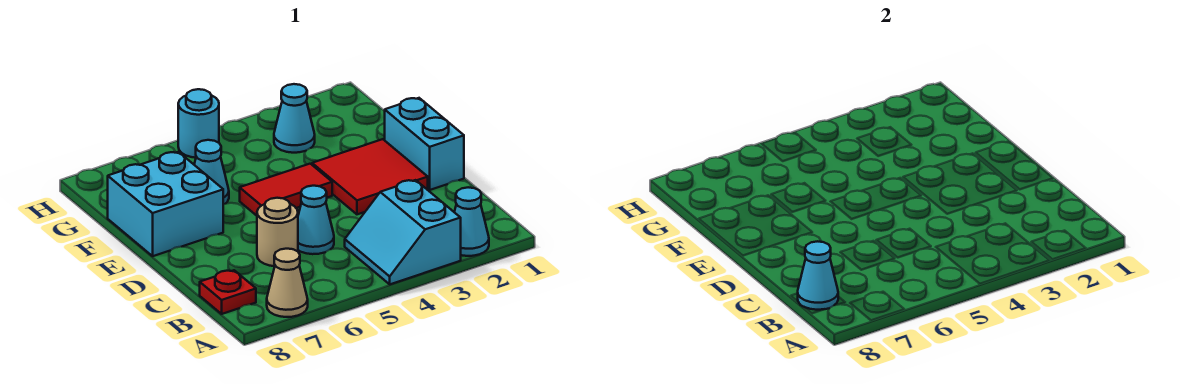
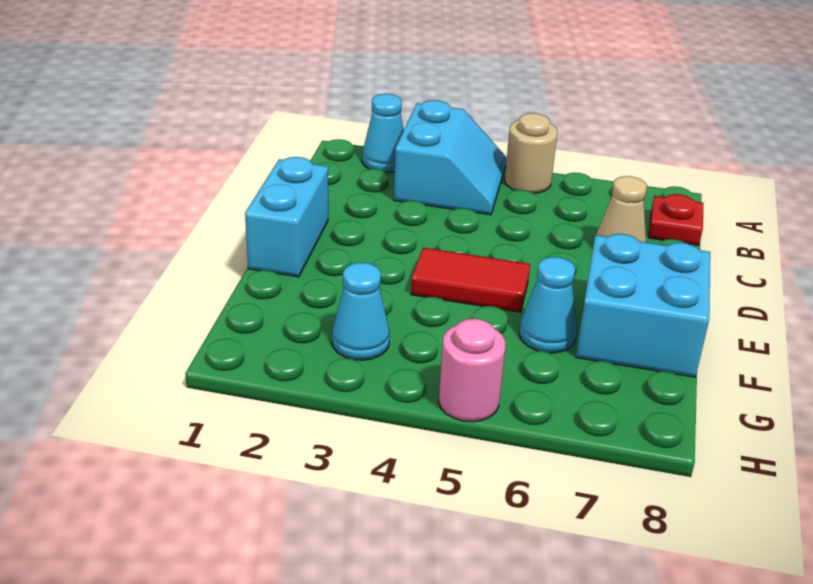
tan cone A7 level 1 -> tan cone C7 level 1
cyan cone B8 level 2 -> none
cyan cone C5 level 1 -> none
tan round brick C6 level 1 -> tan round brick A5 level 1
red tile D2:E3 level 1 -> none
cyan round brick H5 level 1 -> pink round brick H5 level 1

